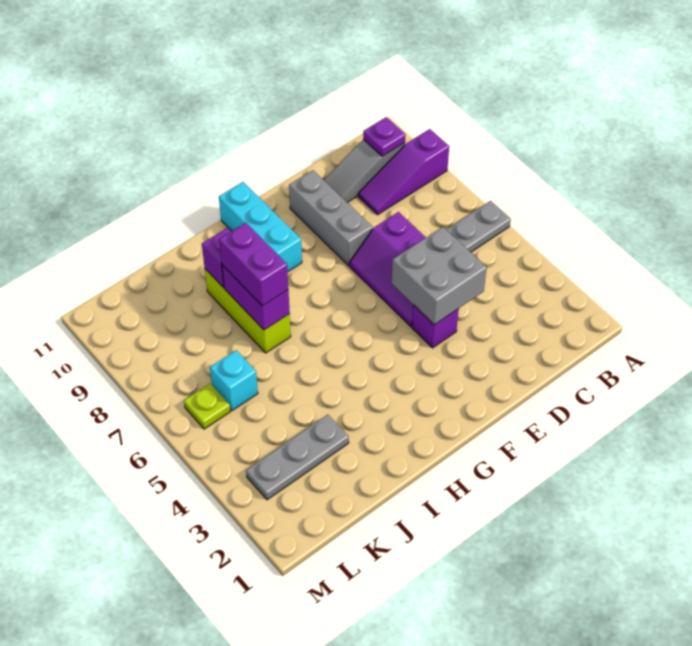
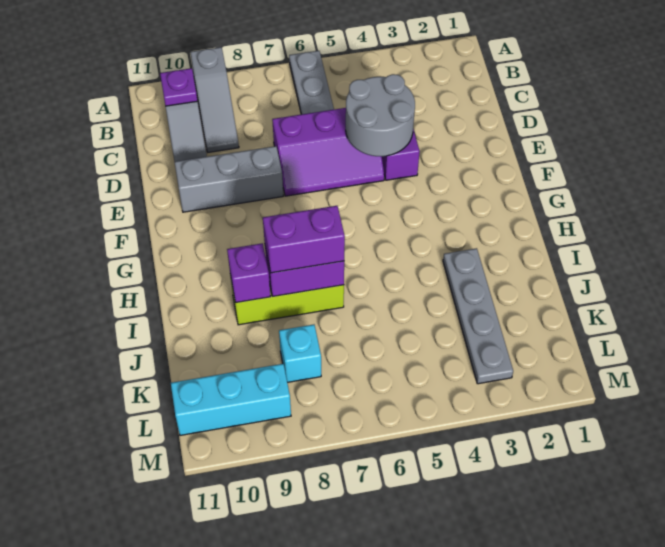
purple slope A9:C9 level 1 top A -> grey slope A9:C9 level 1 top A
grey brick D4:E5 level 2 -> grey round brick D4:E5 level 2
cyan brick G9:G11 level 1 -> cyan brick L9:L11 level 1
grey plate J3:L3 level 1 -> grey plate I3:L3 level 1
cyan brick K6 level 1 -> cyan brick K8 level 1
lime plate L6 level 1 -> none

